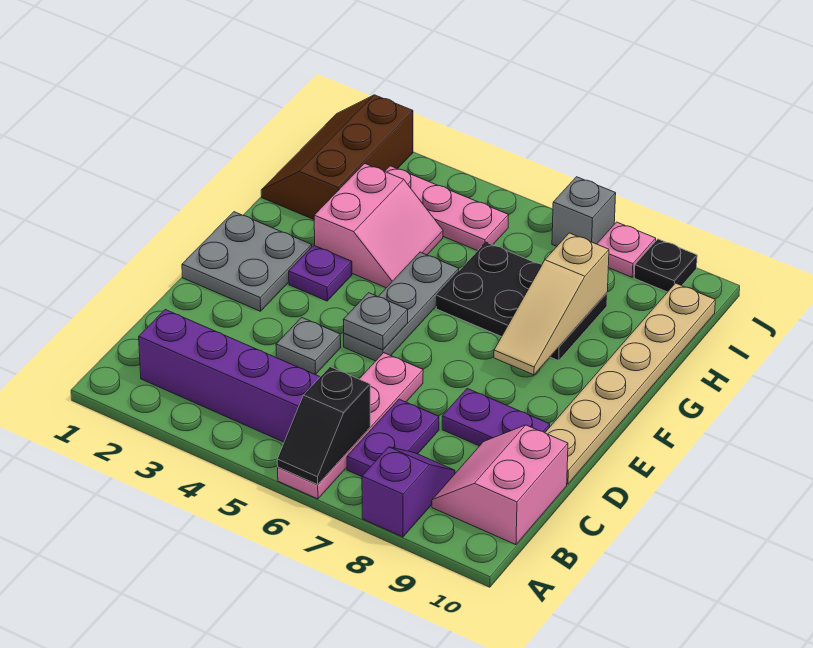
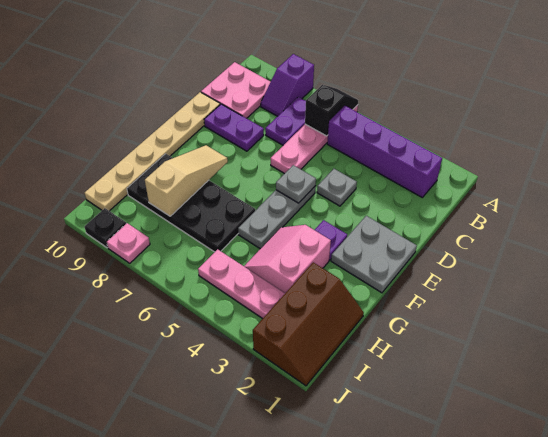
pink slope B9:C10 level 1 top 10 -> pink plate B9:C10 level 1
black plate G6:H8 level 1 -> black plate G6:H9 level 1
grey brick J7 level 1 -> none

